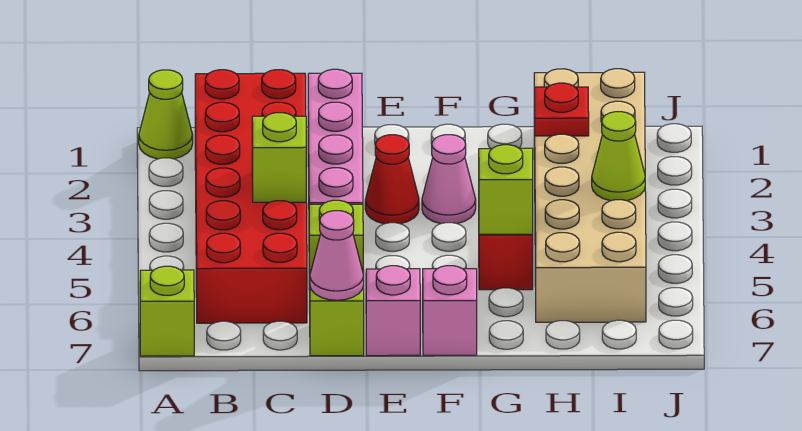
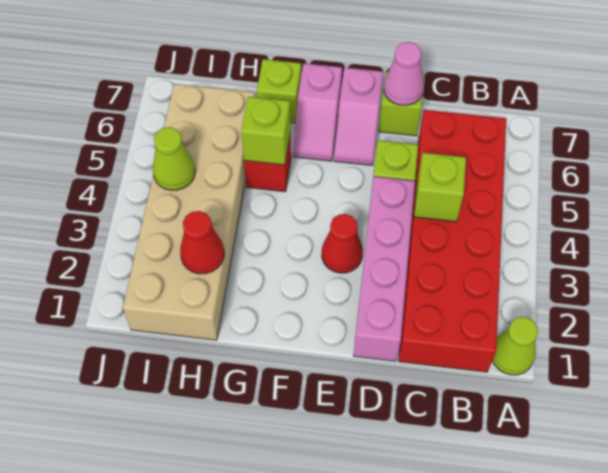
lime brick A7 level 1 -> lime brick G7 level 1
pink cone F3 level 1 -> none
red plate H2 level 2 -> red cone H2 level 2

